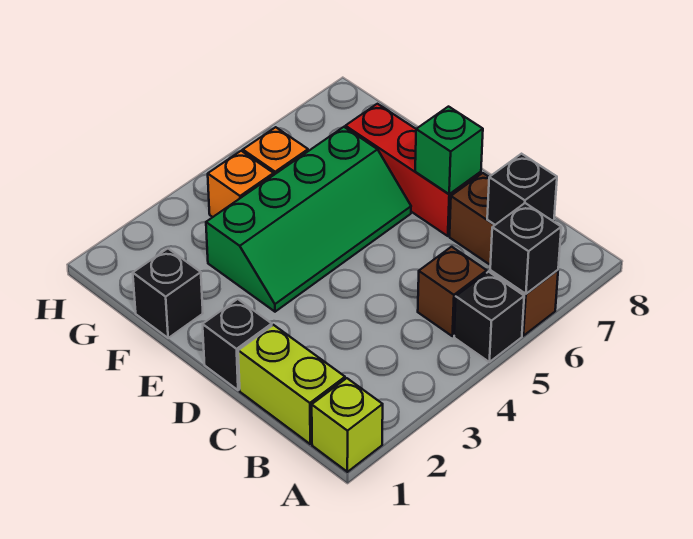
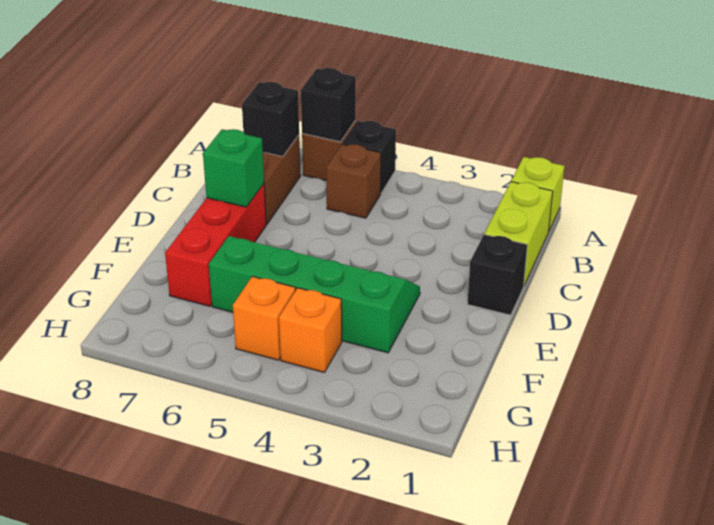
black brick F1 level 1 -> none

